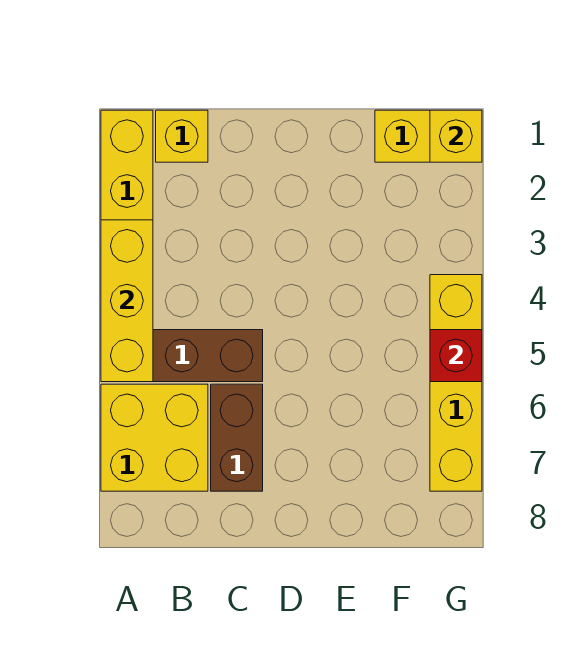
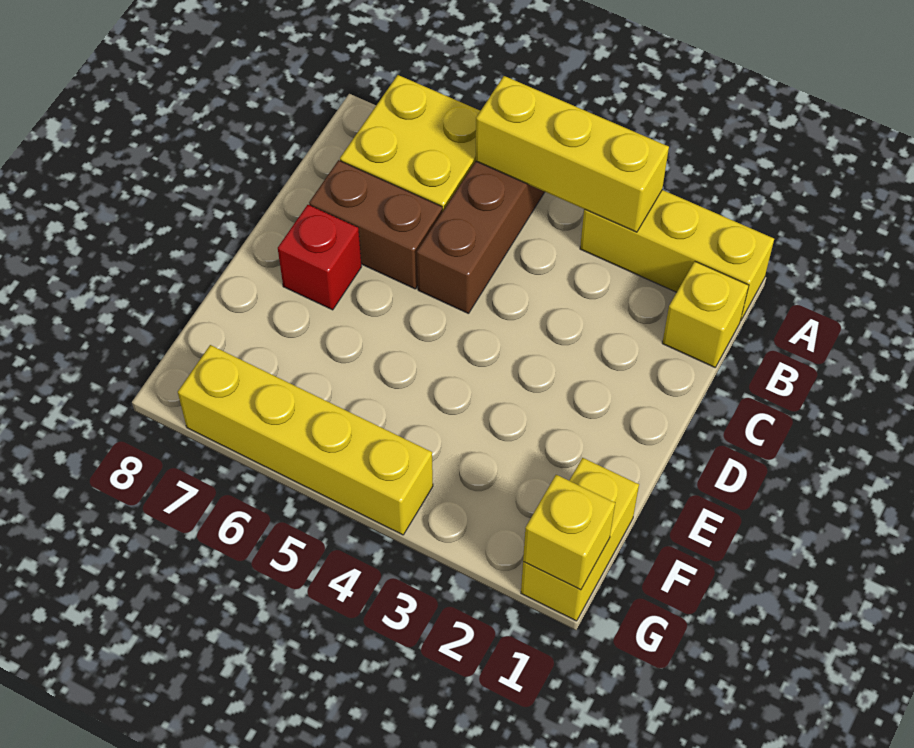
red brick G5 level 2 -> red brick D7 level 1

